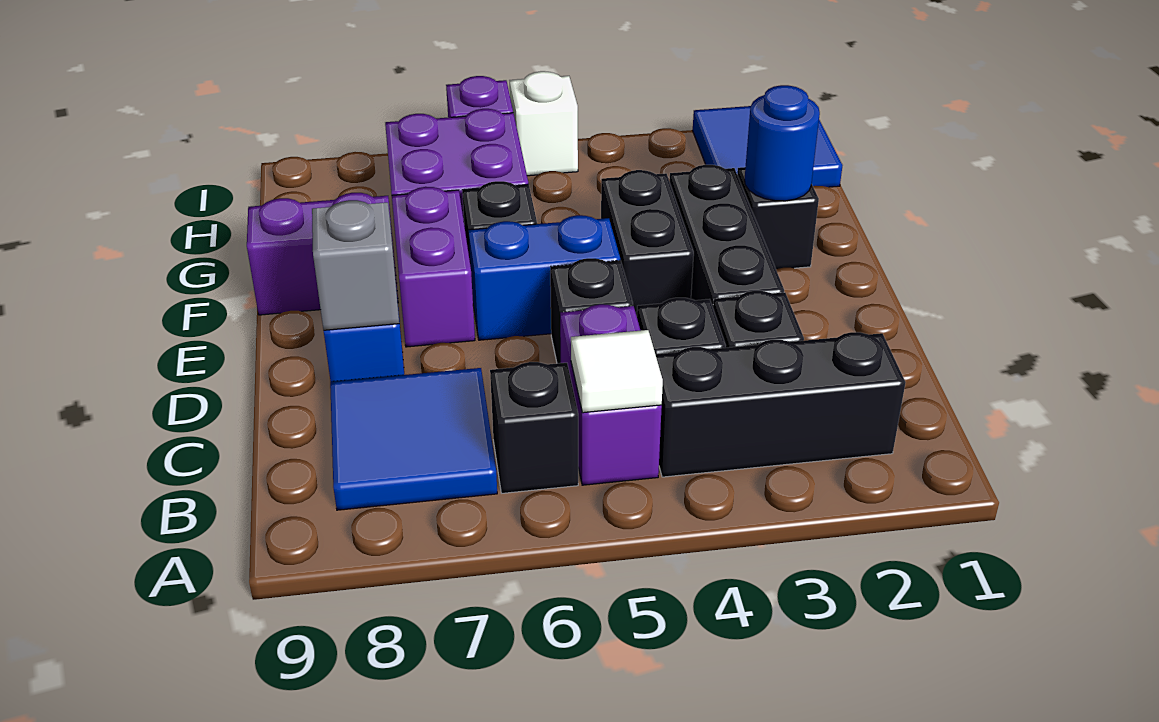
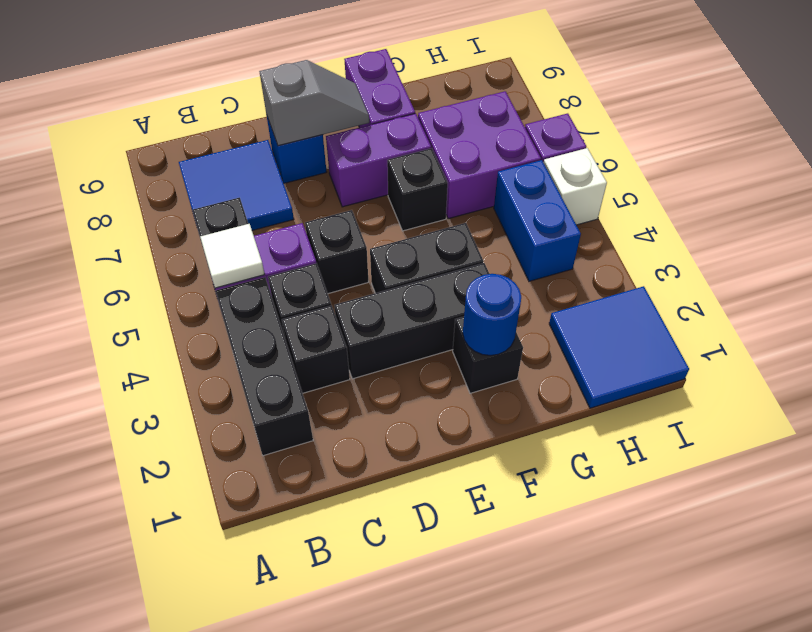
blue brick E5:E6 level 1 -> blue brick H4:H5 level 1

